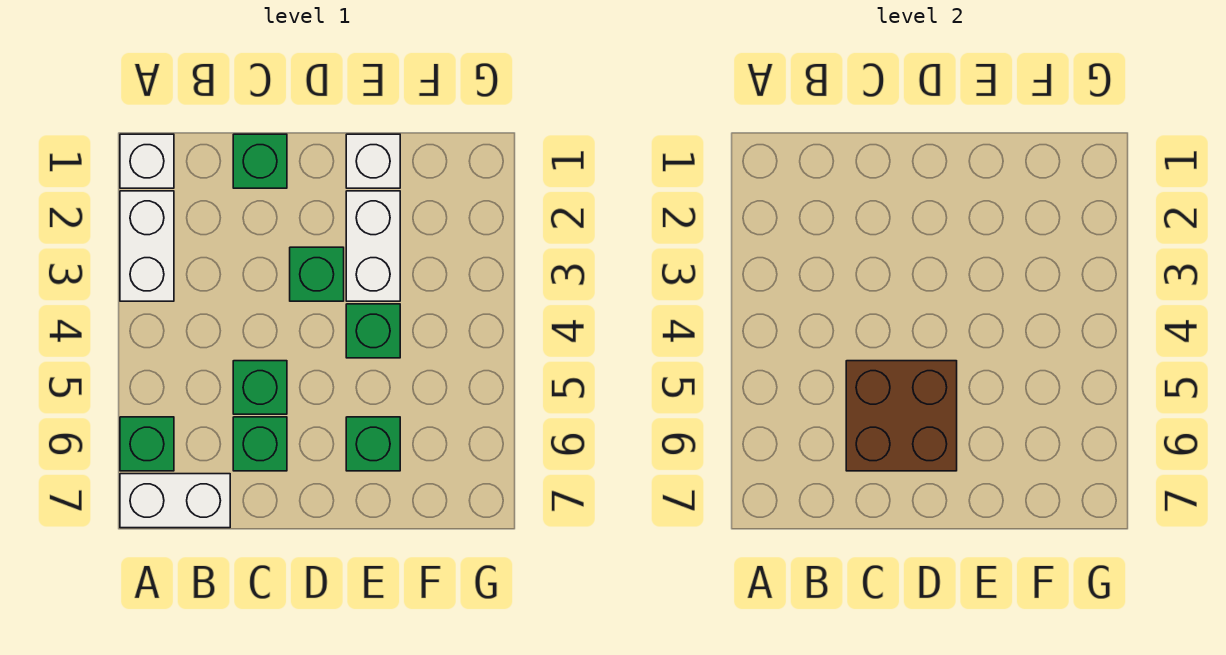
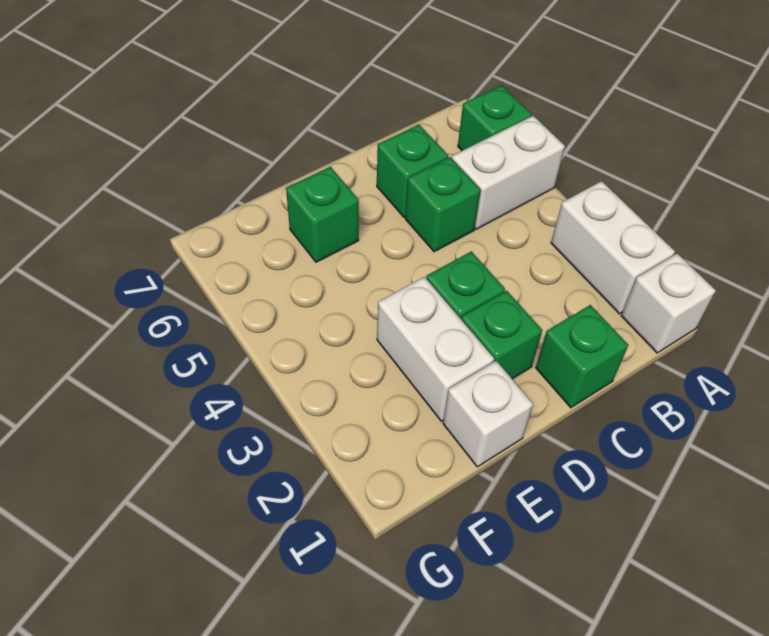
white brick A7:B7 level 1 -> white brick A5:B5 level 1
brown brick C5:D6 level 2 -> none
green brick E4 level 1 -> green brick D2 level 1

